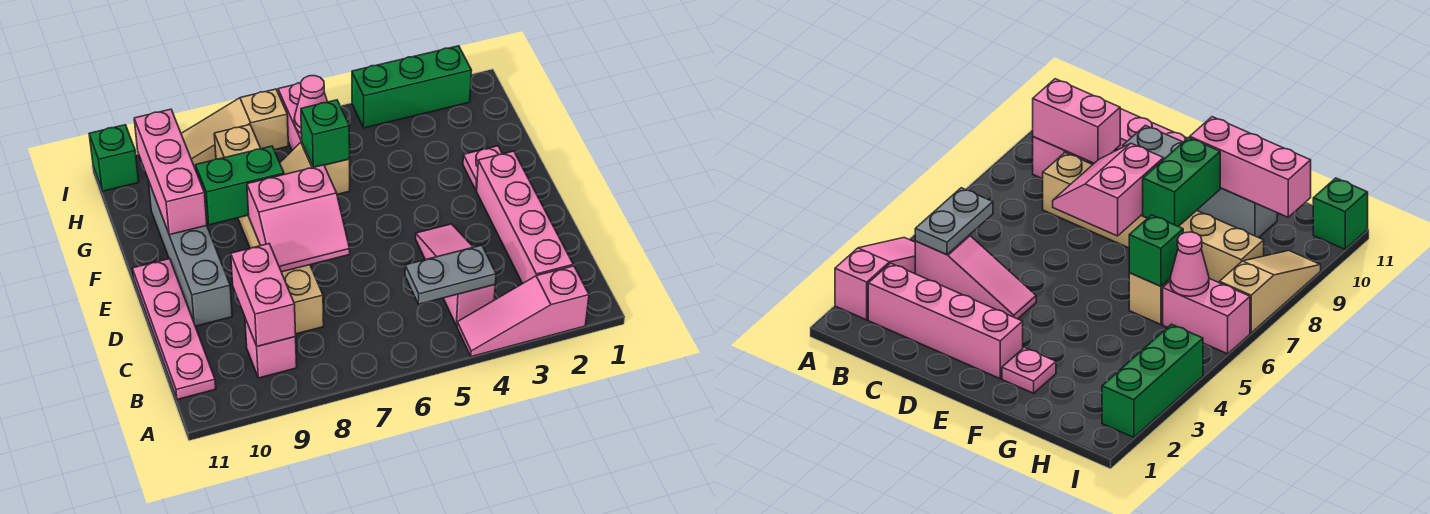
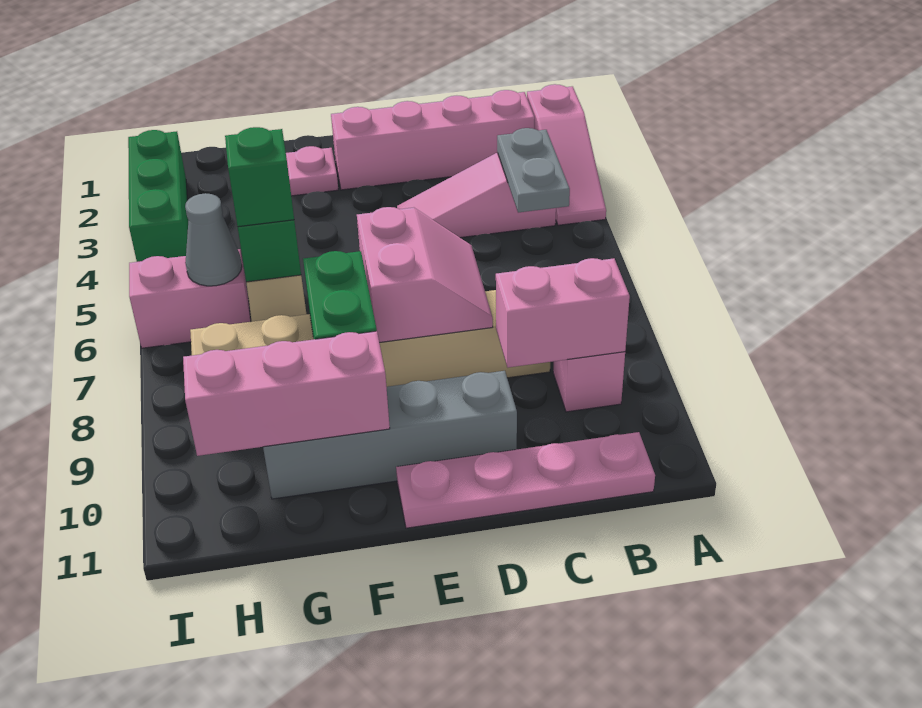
pink cone H6 level 2 -> grey cone H6 level 2
tan slope I7:I9 level 1 top 7 -> none
green brick I11 level 1 -> green brick G6 level 3

